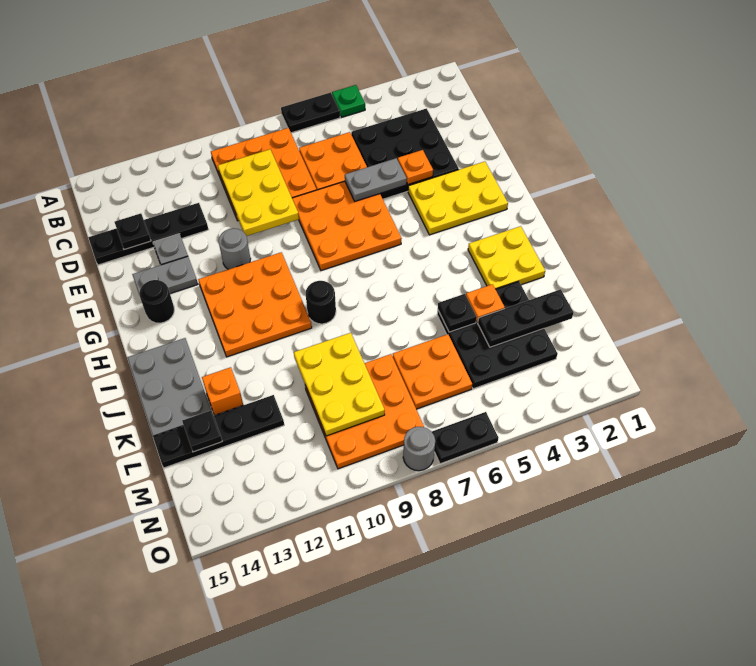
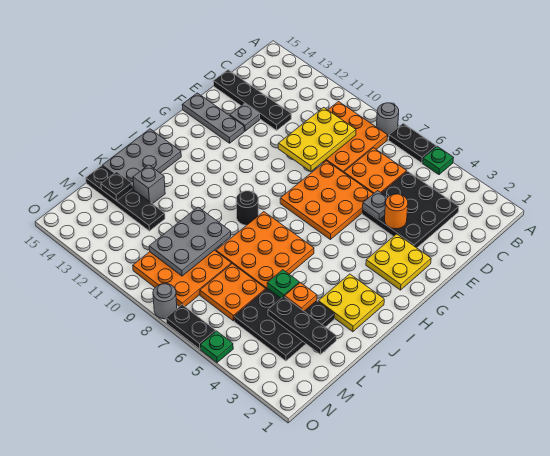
black plate D14 level 2 -> none
orange plate E4 level 2 -> orange round brick E4 level 2
grey plate E5:E6 level 2 -> grey plate E5 level 2
yellow plate F2:G4 level 1 -> yellow plate F2:G3 level 1
grey round brick F11 level 1 -> grey round brick A8 level 1
grey plate F13:F14 level 1 -> grey plate F13:F15 level 1
orange plate G10:I12 level 1 -> orange plate I6:K8 level 1
black round brick G14 level 1 -> none
black plate K5 level 2 -> green plate K5 level 2
yellow plate K9:M10 level 2 -> grey plate K9:M10 level 2
orange brick K13 level 1 -> grey brick K13 level 1
none -> green plate O5 level 1

